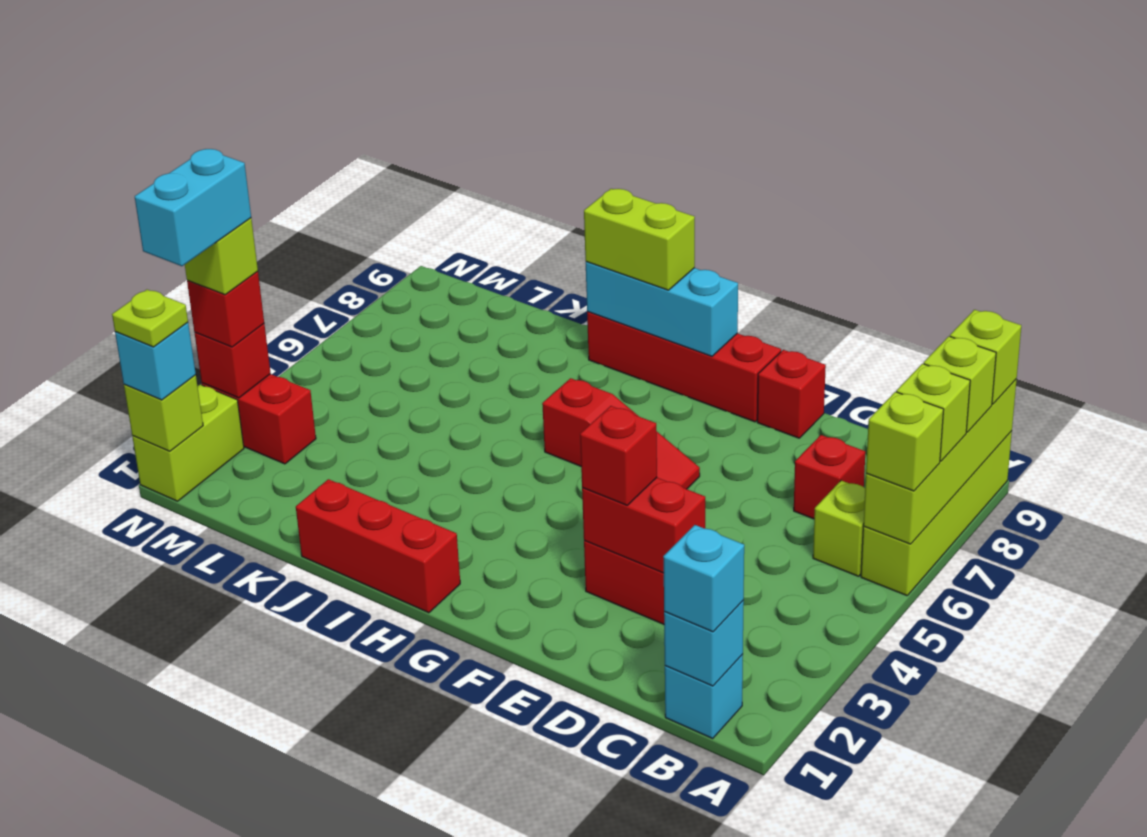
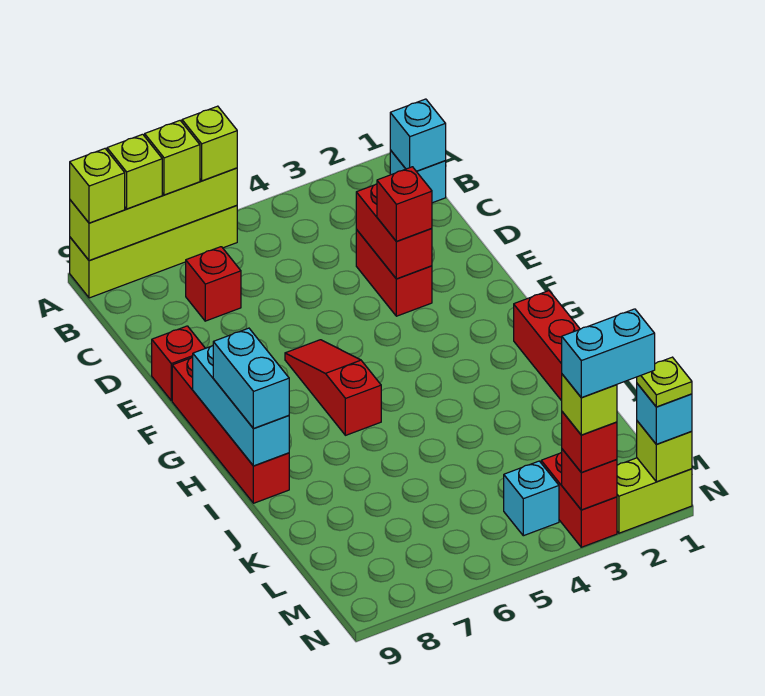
cyan brick B1 level 3 -> cyan brick M4 level 1
lime brick B6 level 1 -> none
lime brick H9:I9 level 3 -> cyan brick H9:I9 level 3

